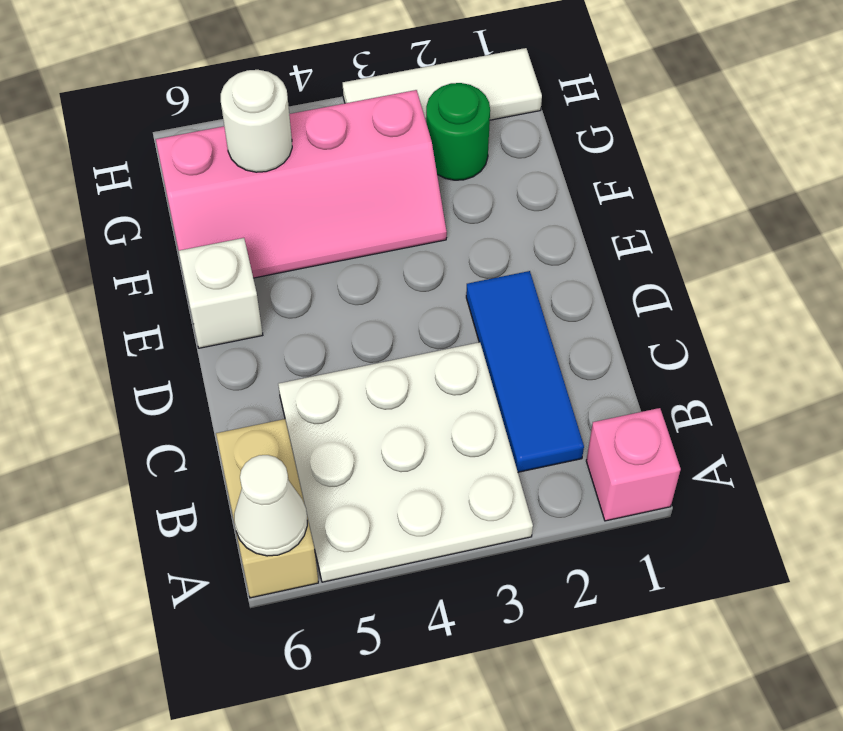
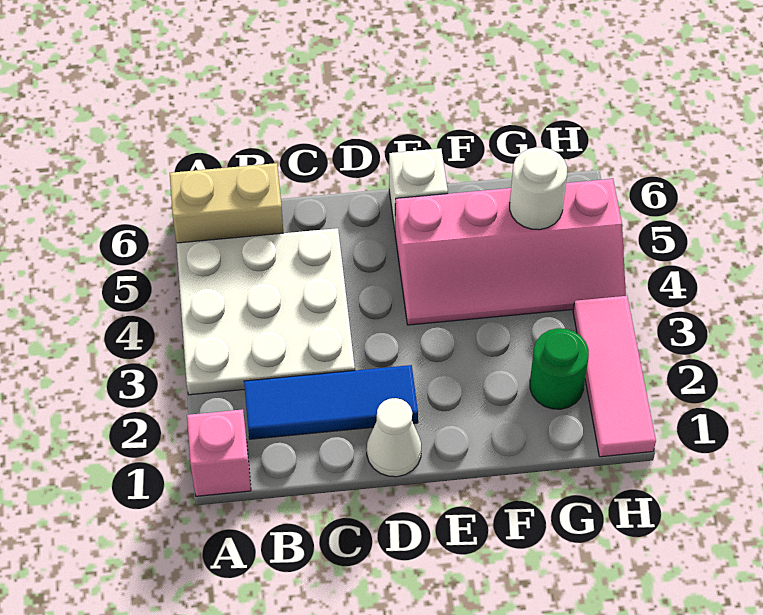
white cone A6 level 2 -> white cone D1 level 1
pink slope F3:G6 level 1 top G -> pink slope E4:H5 level 1 top 5
white tile H1:H3 level 1 -> pink tile H1:H3 level 1

